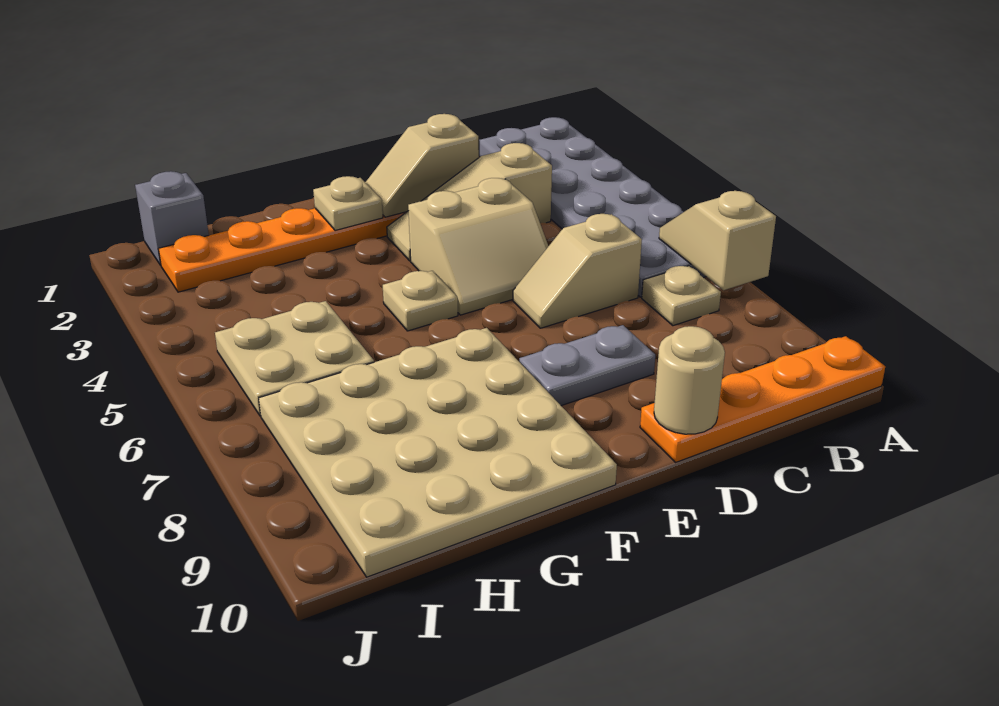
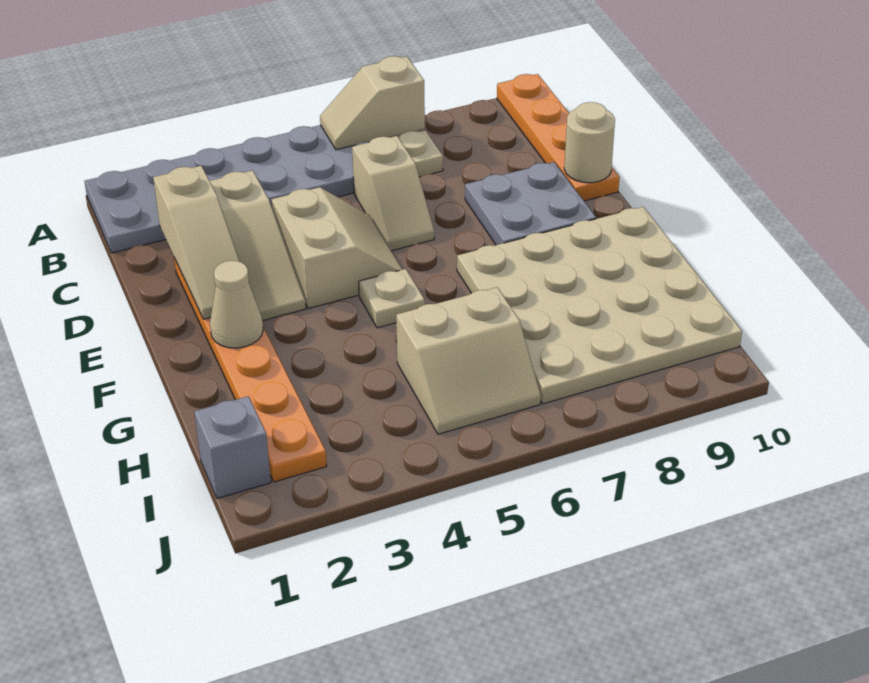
tan slope D2:E2 level 2 top D -> tan slope C2:E2 level 2 top C
grey plate D8:E8 level 1 -> grey plate D8:E9 level 1
tan plate F2 level 2 -> tan cone F2 level 2
tan plate H5:I6 level 1 -> tan slope H5:I6 level 1 top H

